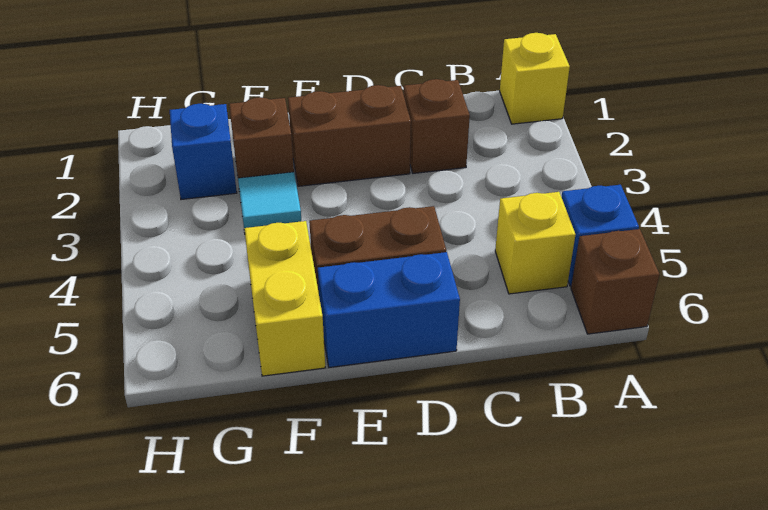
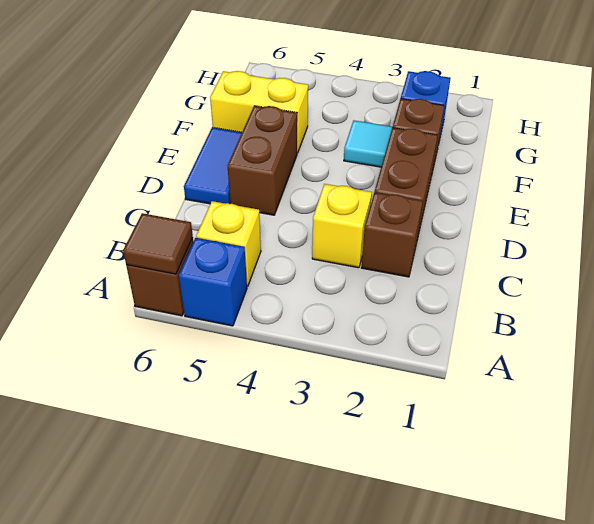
yellow brick A1 level 1 -> yellow brick C3 level 1
none -> brown tile A6 level 2
blue brick D6:E6 level 1 -> blue tile D6:E6 level 1

